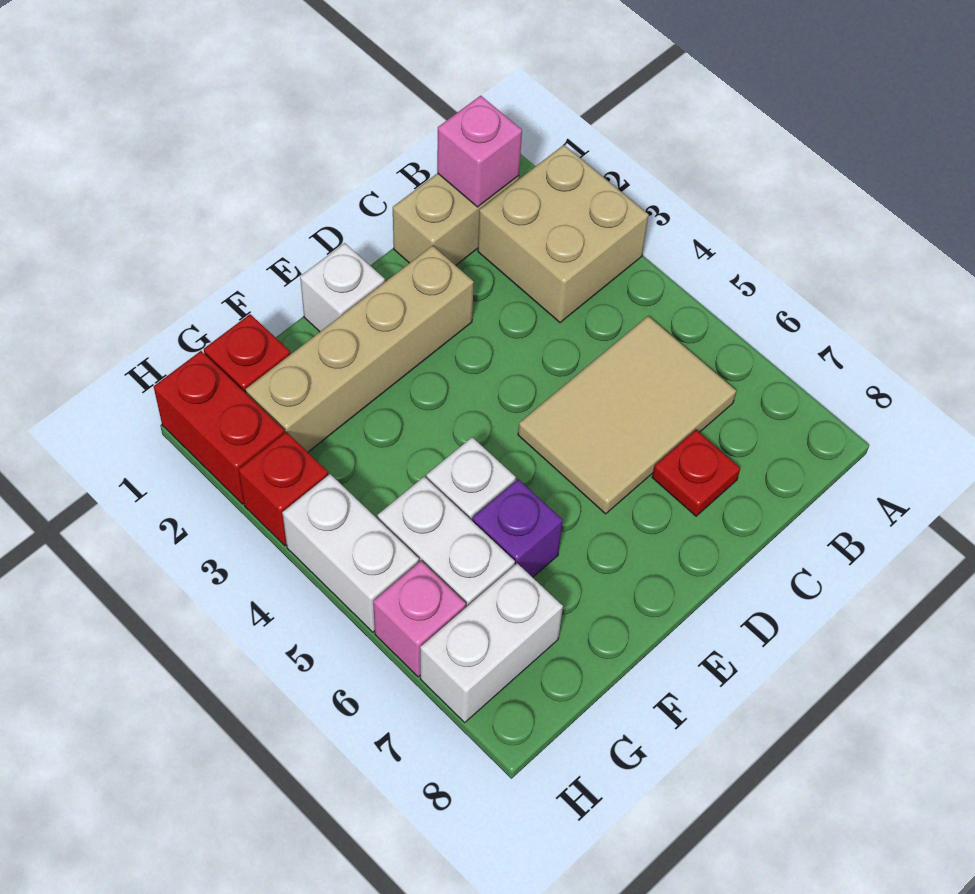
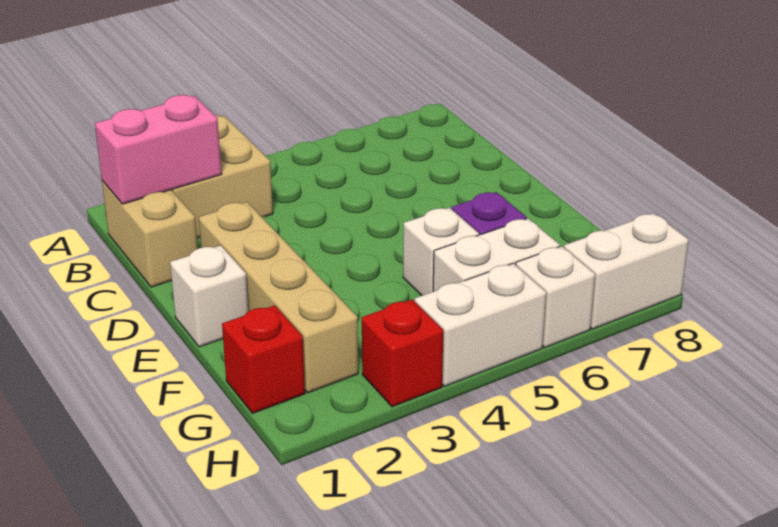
pink brick B1 level 2 -> pink brick B1:B2 level 2
tan tile B5:D6 level 1 -> none
red plate C7 level 1 -> none
white brick G7:H7 level 1 -> white brick H7:H8 level 1
red brick H1:H2 level 1 -> none
pink brick H6 level 1 -> white brick H6 level 1

